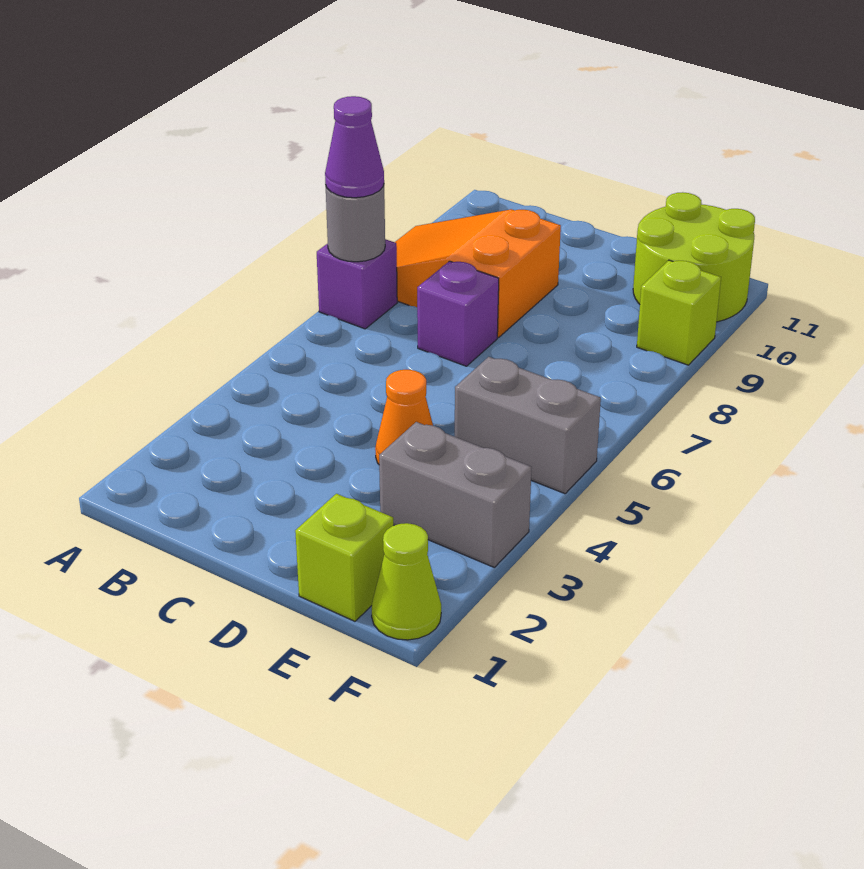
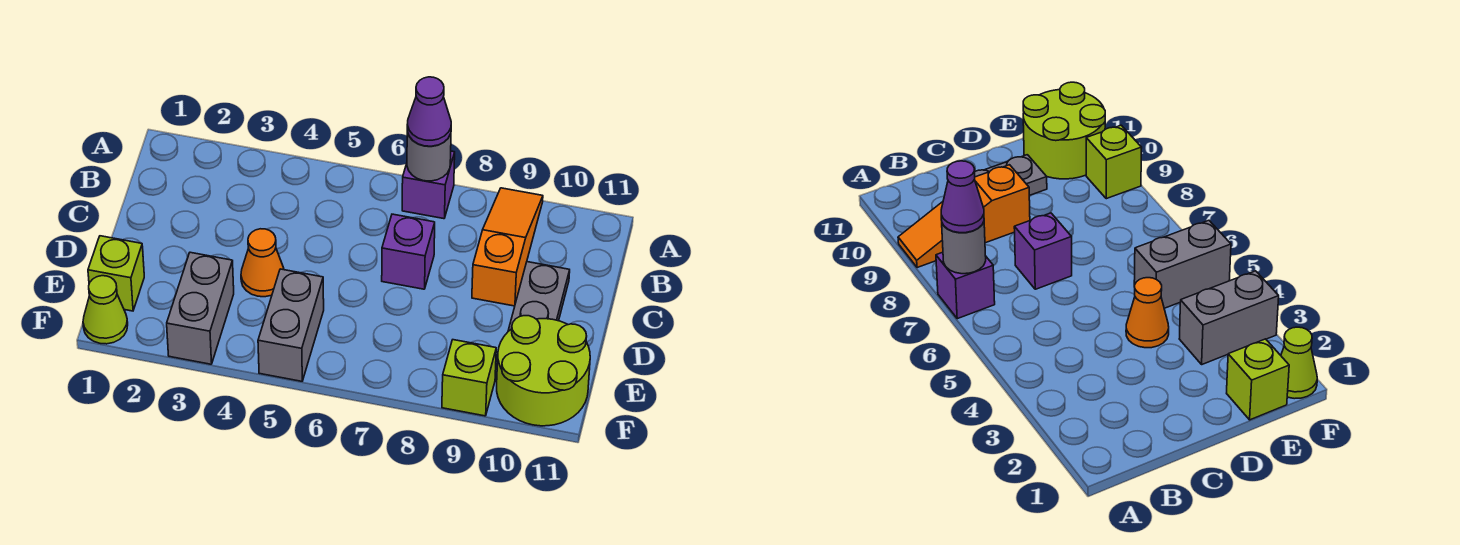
orange slope A8:C9 level 1 top C -> orange slope A9:C9 level 1 top C
none -> grey plate C10:D10 level 1

